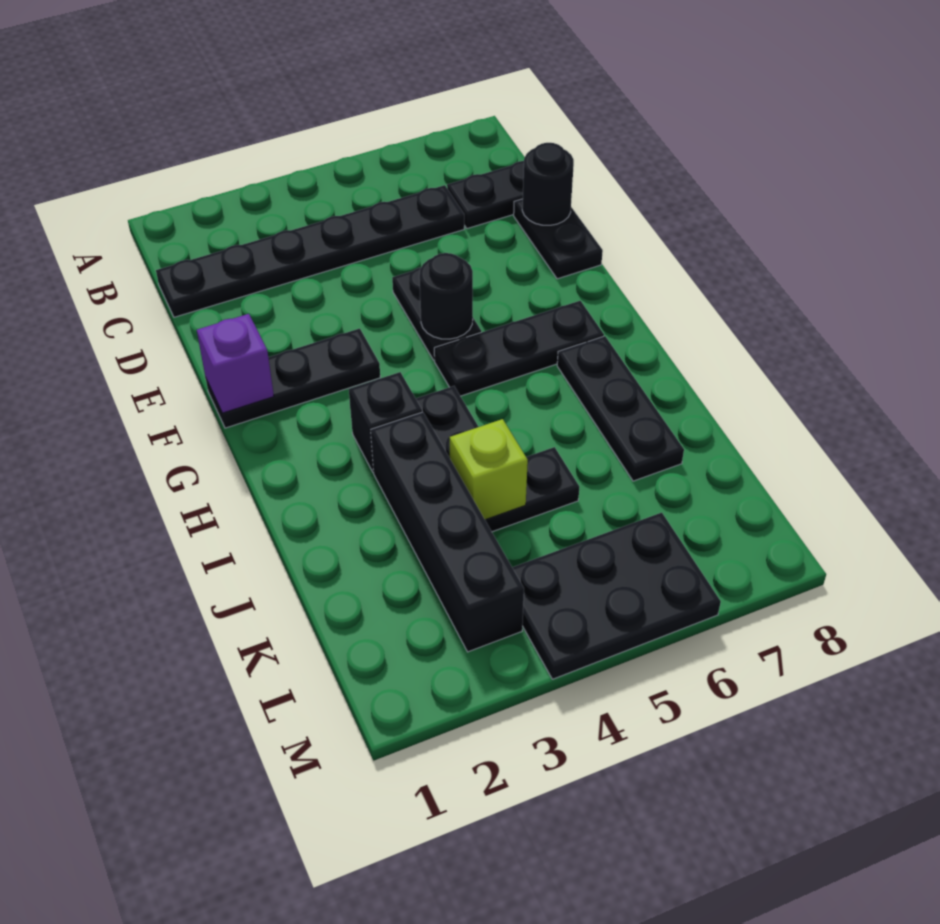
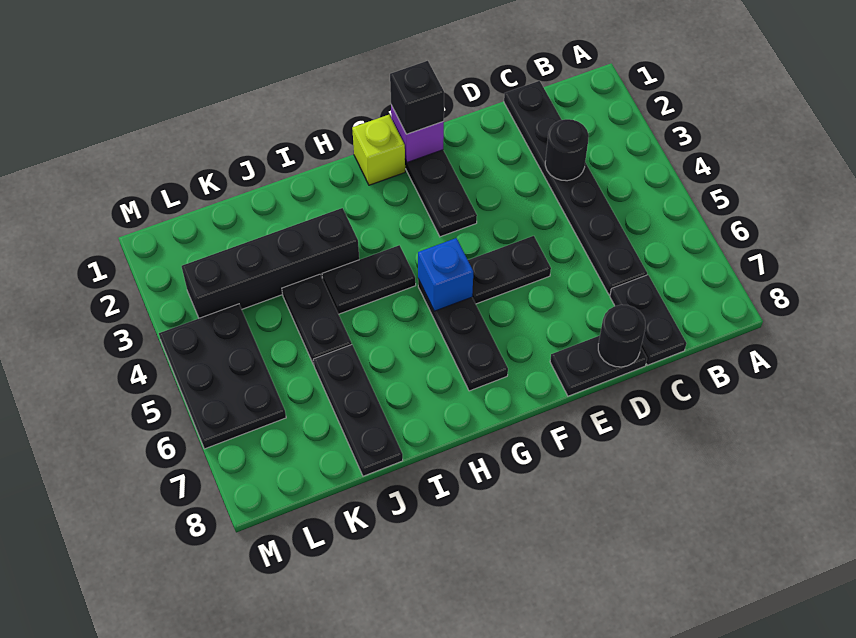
black round brick F5 level 2 -> black round brick C3 level 2
none -> blue brick G5 level 2
black brick H3 level 1 -> black brick F1 level 3
black plate H7:J7 level 1 -> black plate J6:J8 level 1
lime brick J4 level 2 -> lime brick G1 level 1

